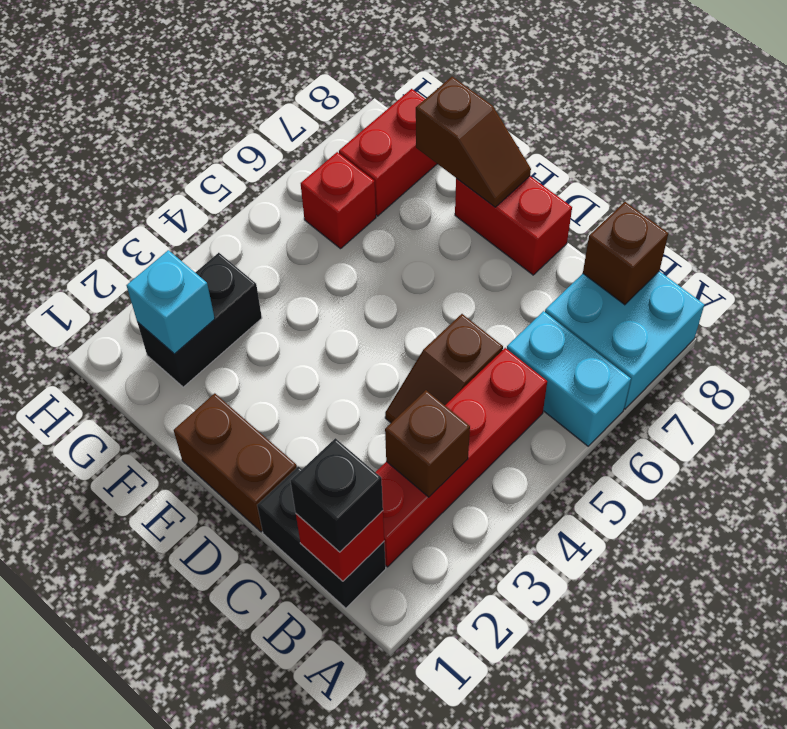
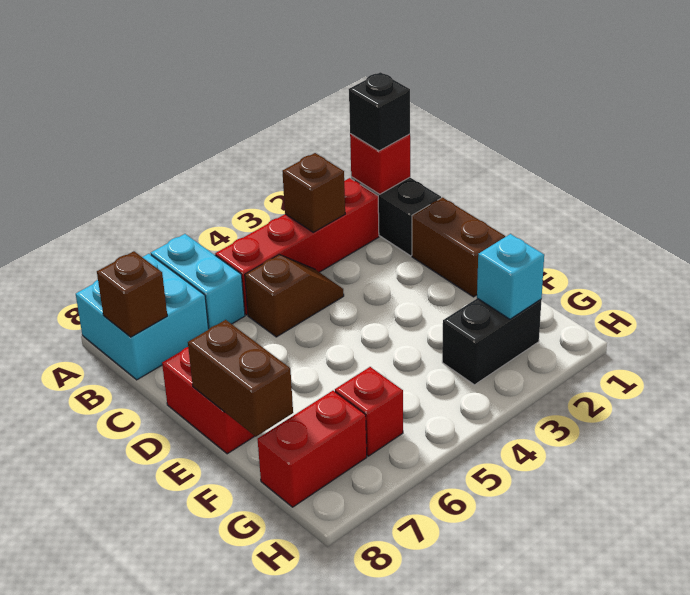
brown slope E8:F8 level 2 top F -> brown brick E8:F8 level 2

